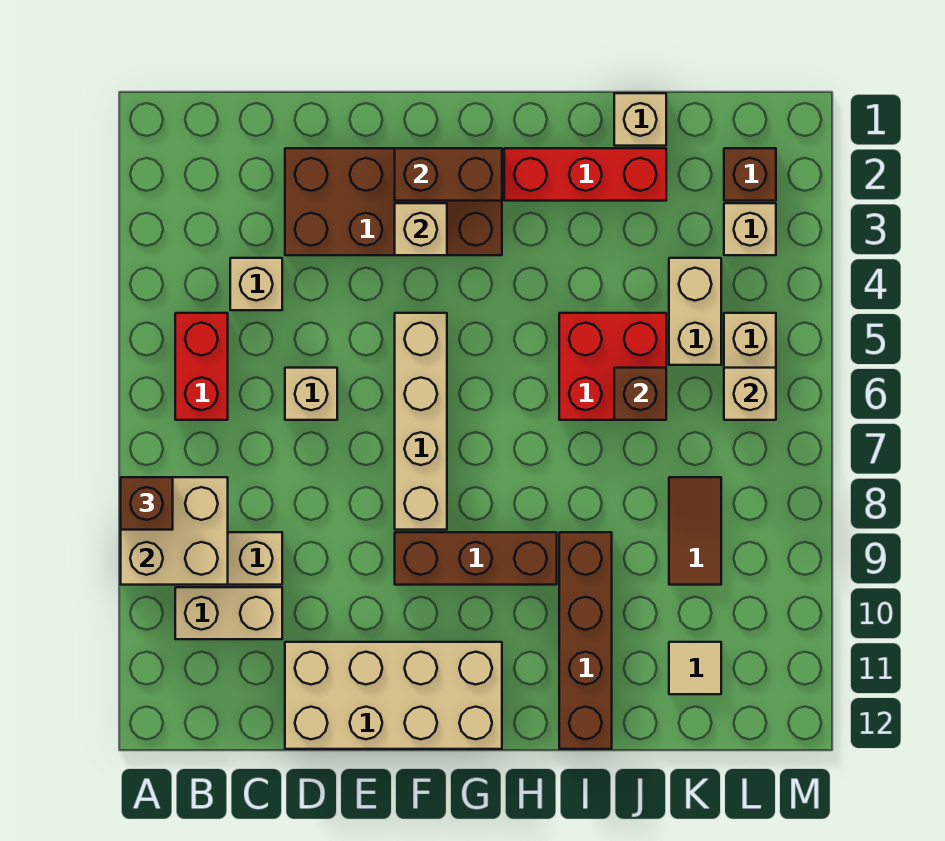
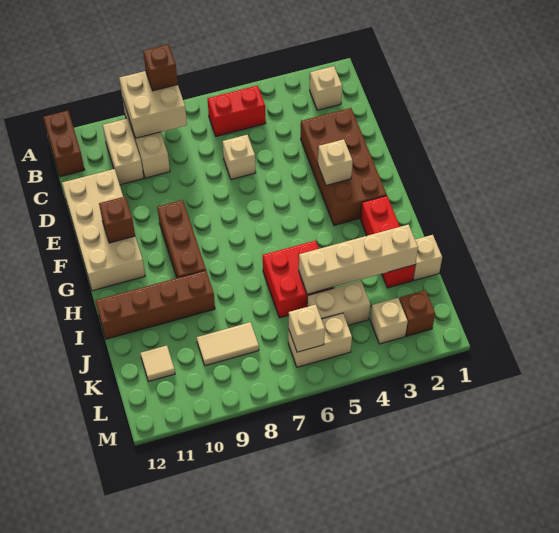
tan brick C4 level 1 -> tan brick B2 level 1
brown brick F2:G2 level 2 -> brown brick A12:B12 level 1
tan brick F5:F8 level 1 -> tan brick J2:J5 level 2
brown brick J6 level 2 -> brown brick F11 level 2
brown tile K8:K9 level 1 -> tan tile K8:K9 level 1

